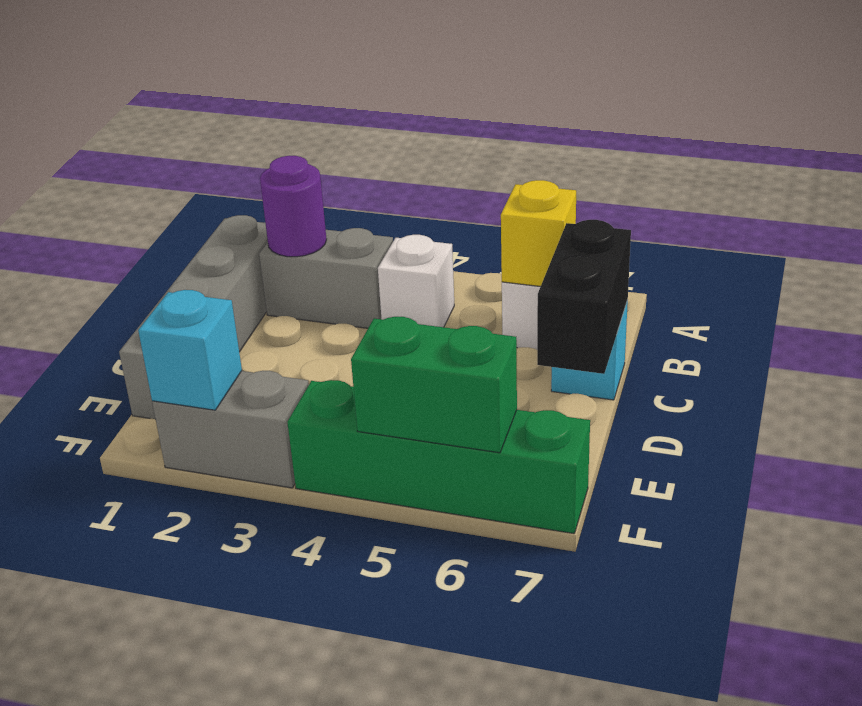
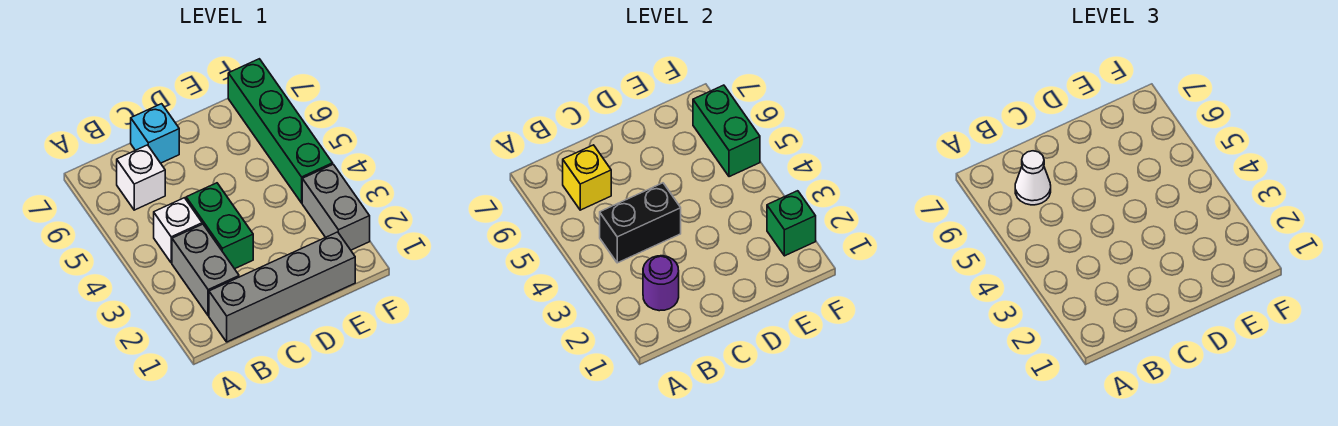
none -> white cone B6 level 3
none -> green brick C3:C4 level 1
black brick C7:D7 level 2 -> black brick B4:C4 level 2
cyan brick F2 level 2 -> green brick F2 level 2

